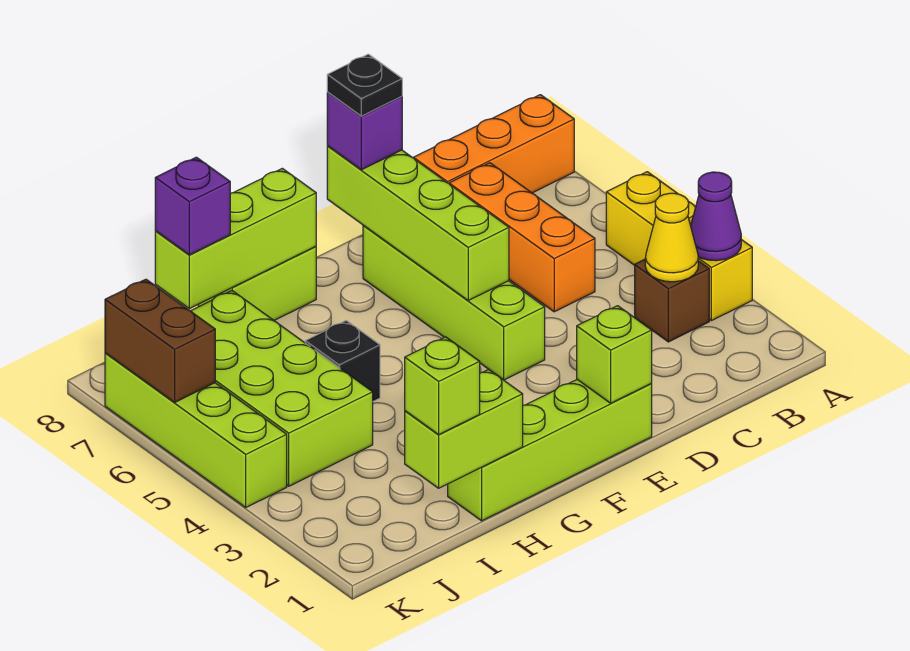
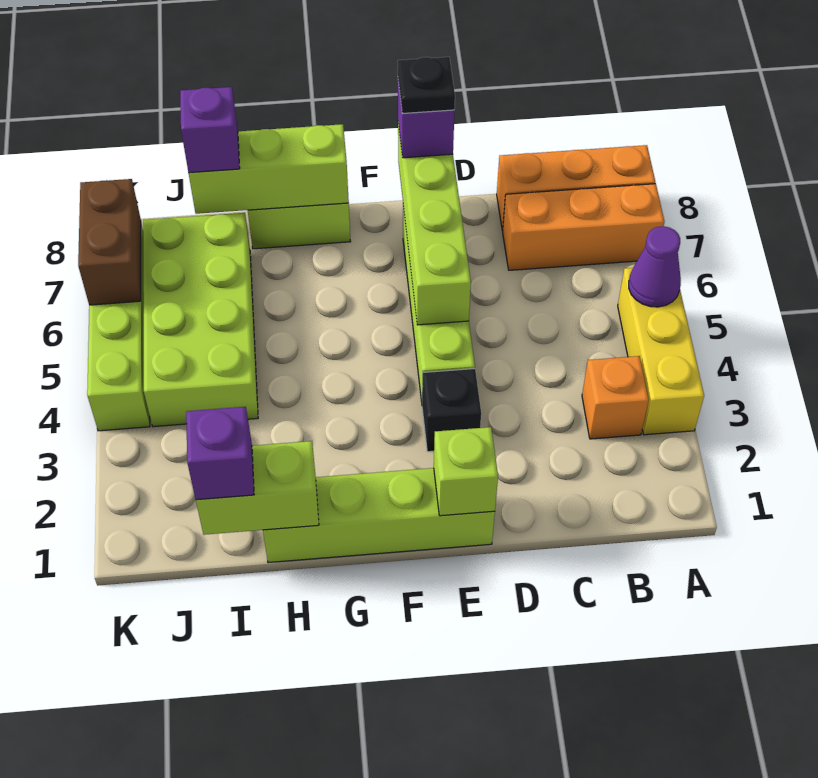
purple cone A3 level 2 -> purple cone A5 level 2
brown brick B3 level 1 -> orange brick B3 level 1
yellow cone B3 level 2 -> none
orange brick C5:C7 level 1 -> orange brick A7:C7 level 1
black brick H5 level 1 -> black brick E3 level 1
lime brick I1 level 3 -> purple brick I1 level 3

